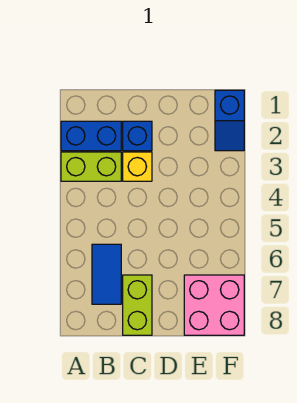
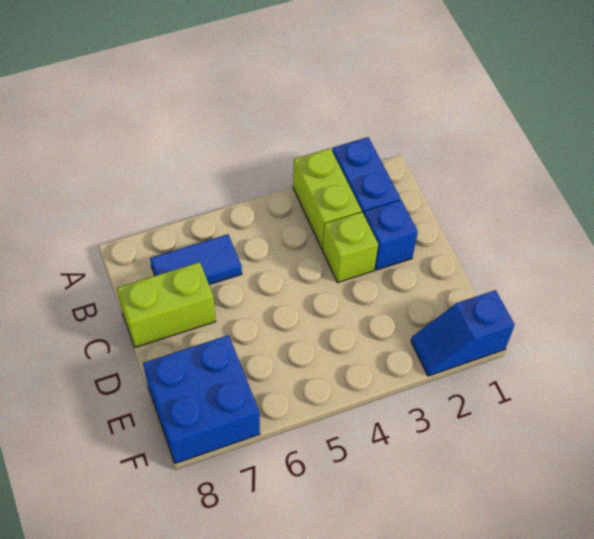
yellow brick C3 level 1 -> lime brick C3 level 1
pink brick E7:F8 level 1 -> blue brick E7:F8 level 1

